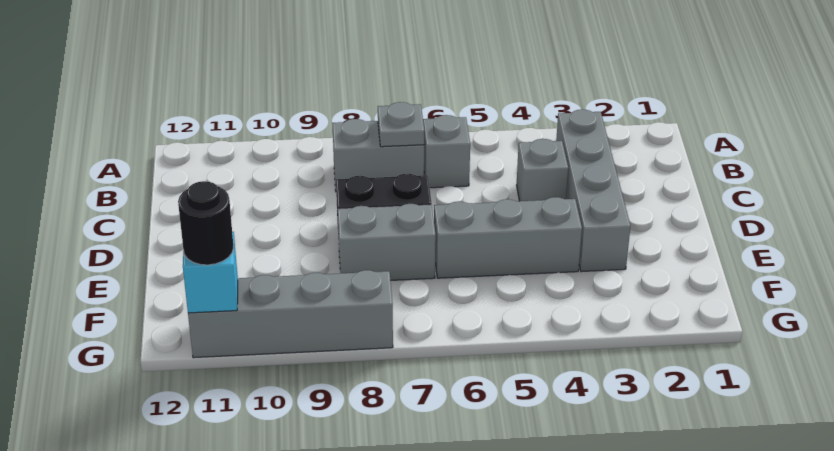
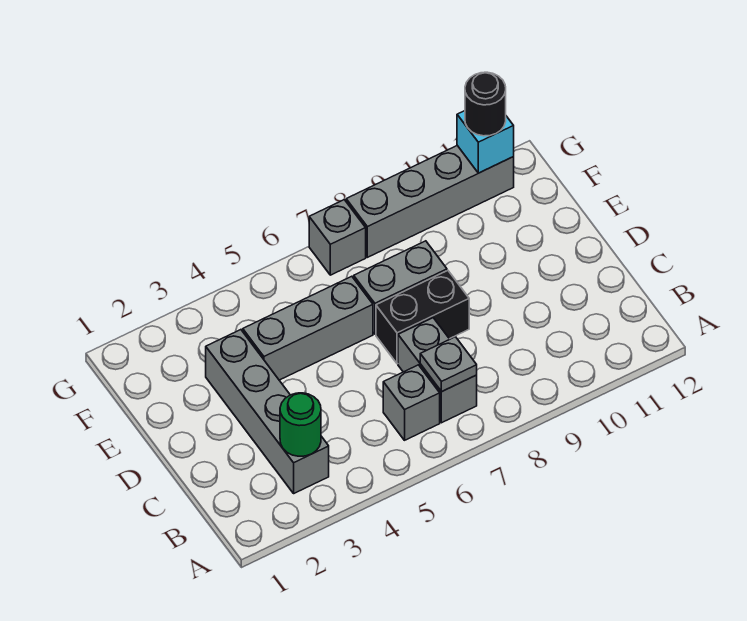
none -> green round brick B3 level 2
grey brick B7:B8 level 1 -> grey brick B7:C7 level 1
grey brick C4 level 1 -> grey brick G7 level 1

